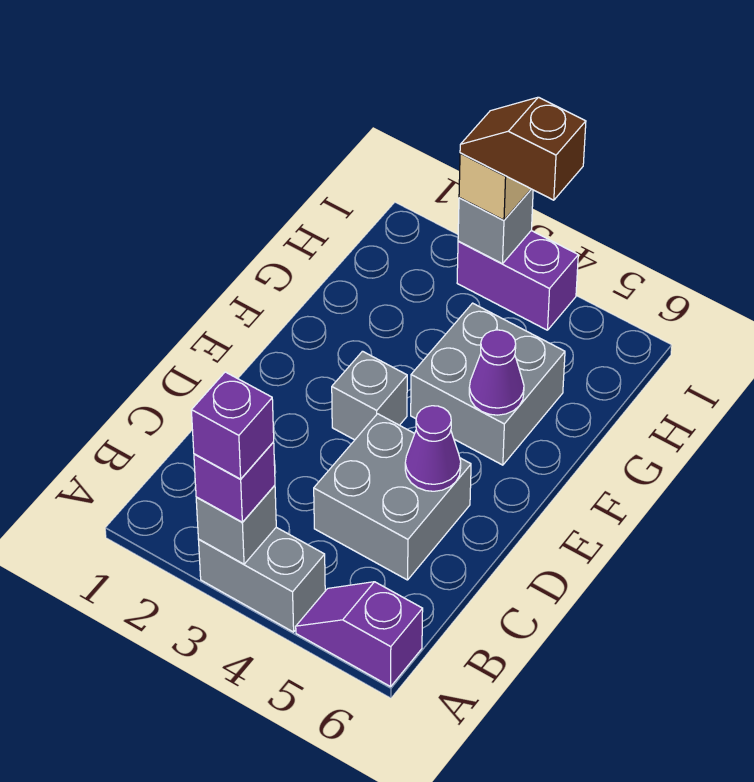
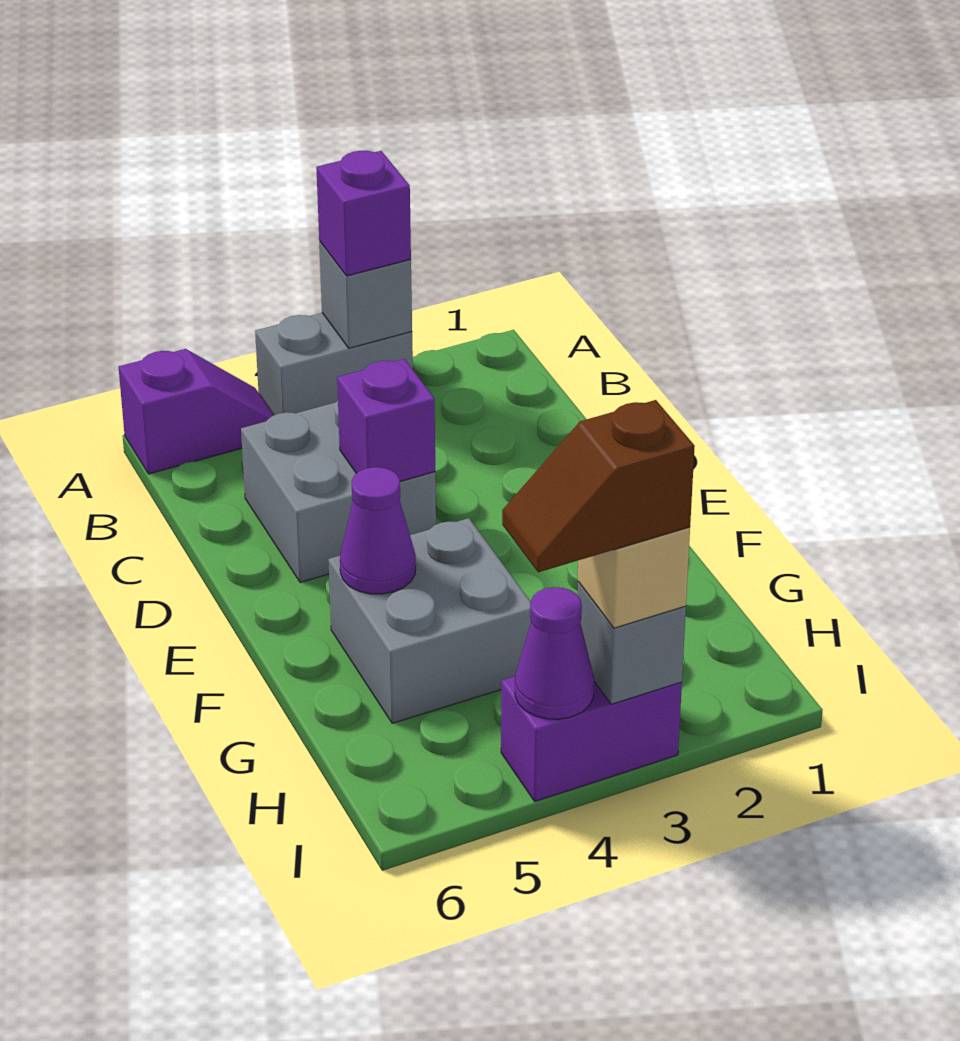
purple brick A3 level 4 -> purple brick D4 level 2
purple cone D5 level 2 -> purple cone I4 level 2
grey brick E3 level 1 -> none
brown slope I3:I4 level 4 top 4 -> brown slope I3:I4 level 4 top 3

